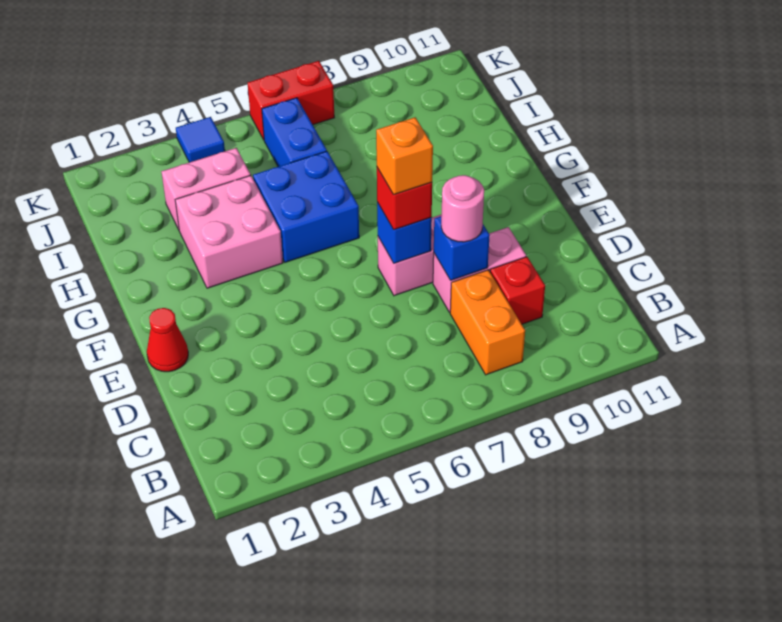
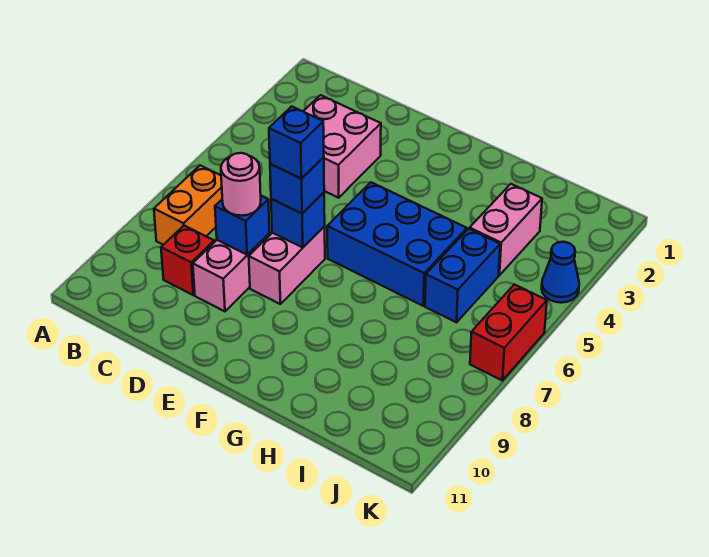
orange brick B8:C8 level 1 -> orange brick B7:B8 level 1
red cone E1 level 1 -> none
red brick E7 level 3 -> blue brick E7 level 3
orange brick E7 level 4 -> blue brick E7 level 4
pink brick G3:H4 level 1 -> pink brick C3:D4 level 1
blue brick G5:H6 level 1 -> blue brick F5:H6 level 1
blue brick I6:J6 level 1 -> blue brick I5:I6 level 1
blue tile K4 level 1 -> blue cone K4 level 1

